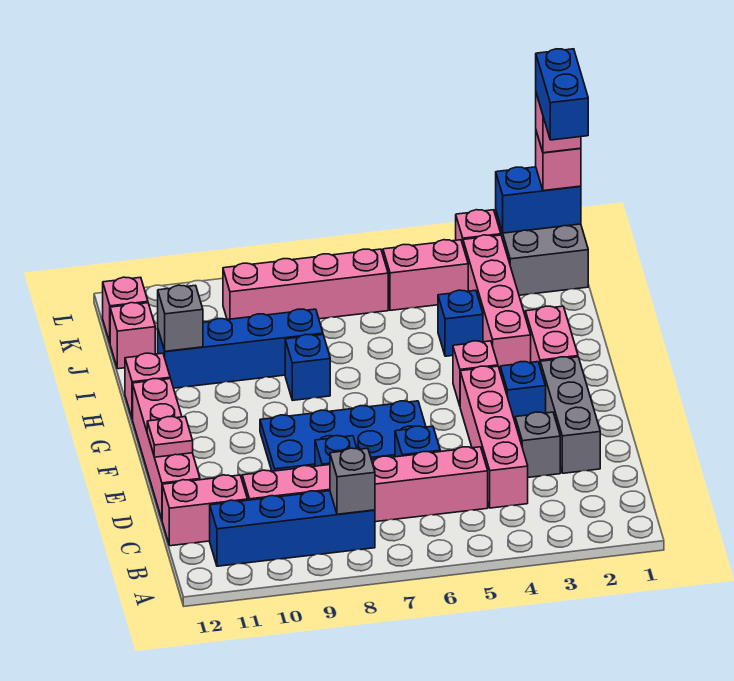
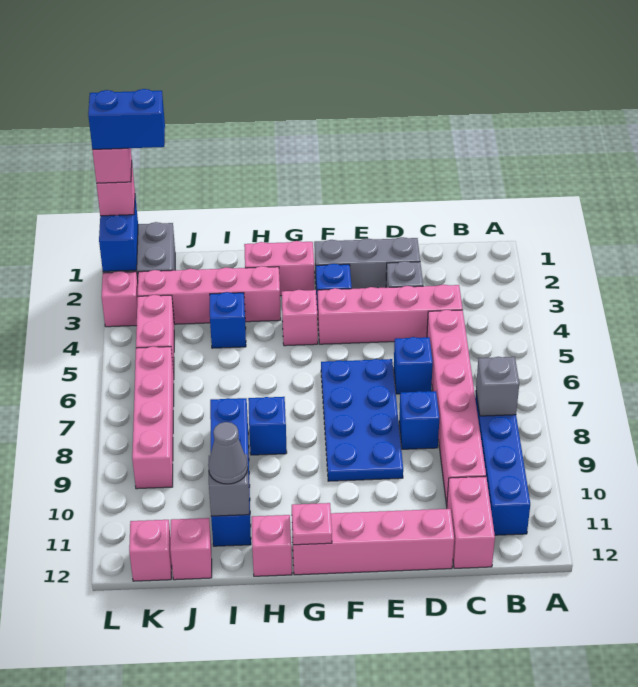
pink plate E12 level 2 -> pink plate G12 level 2
none -> grey cone I11 level 3

